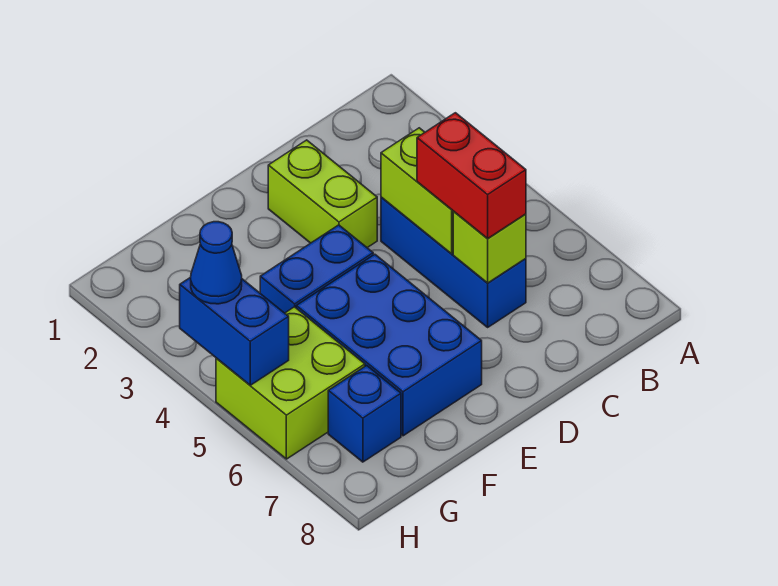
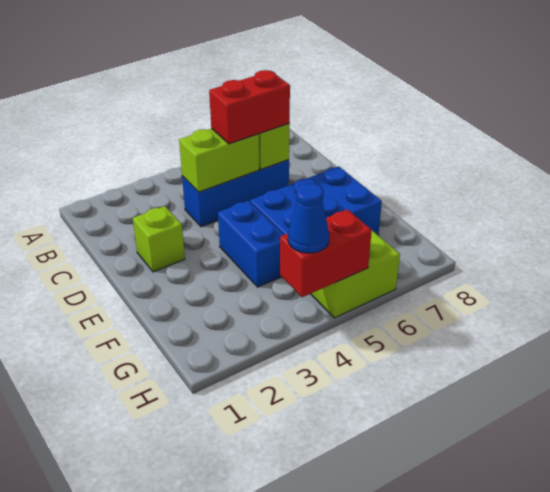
lime brick D2:D3 level 1 -> lime brick D2 level 1
blue brick G7 level 1 -> none
blue brick H4:H5 level 2 -> red brick H4:H5 level 2

